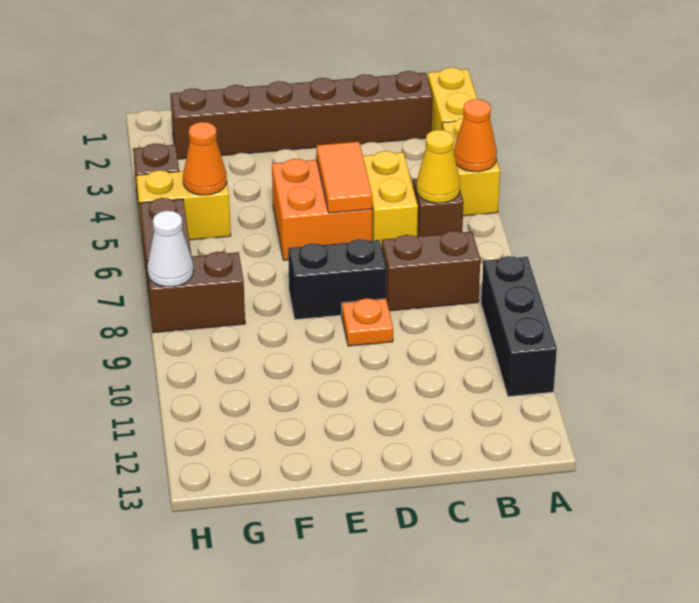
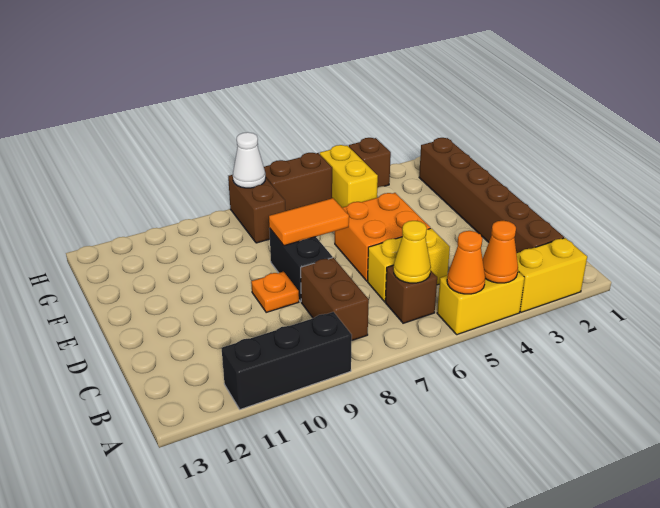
orange tile D5:D6 level 2 -> orange tile E7:E8 level 2
orange cone G5 level 2 -> orange cone A4 level 2

